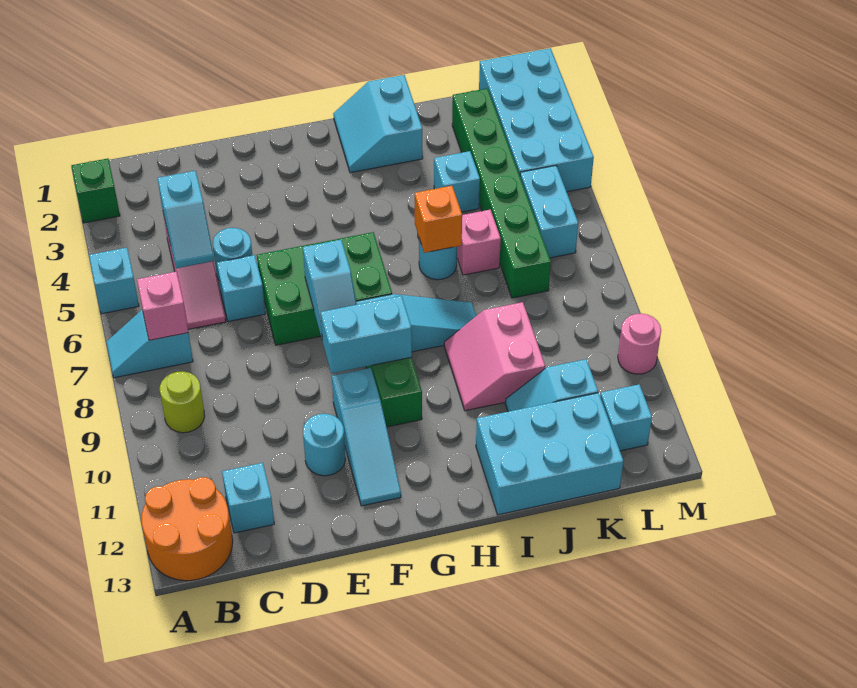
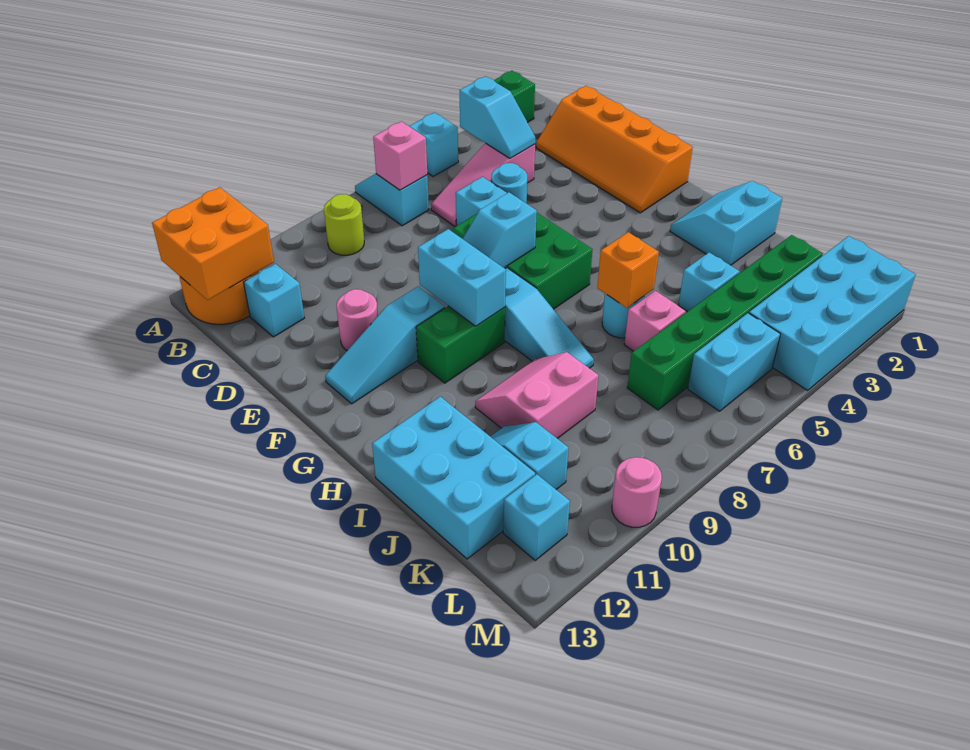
none -> orange brick A12:B13 level 2
none -> orange slope C1:F2 level 1 top 1
cyan slope C4:C5 level 2 top 4 -> cyan slope B4:C4 level 2 top B
cyan round brick E11 level 1 -> pink round brick E11 level 1

